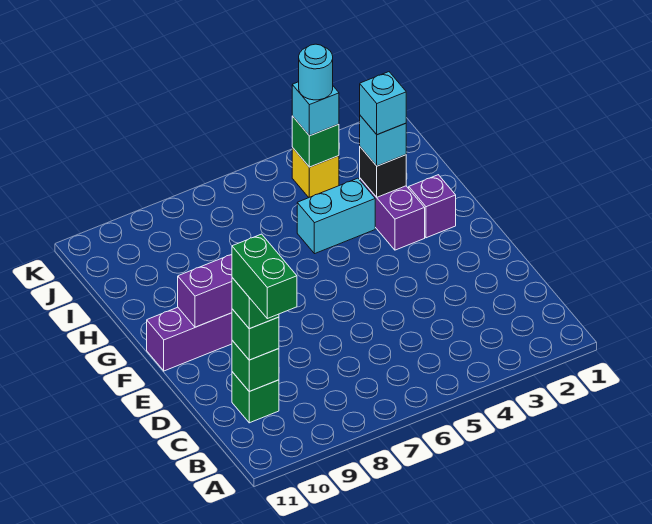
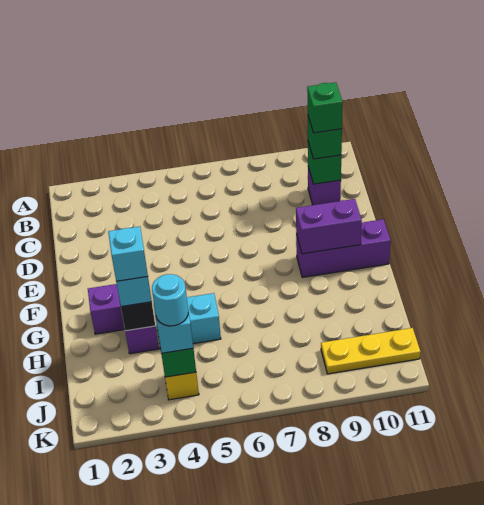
green brick B10:C10 level 5 -> none
green brick C10 level 1 -> purple brick C10 level 1
none -> yellow plate J9:J11 level 1

